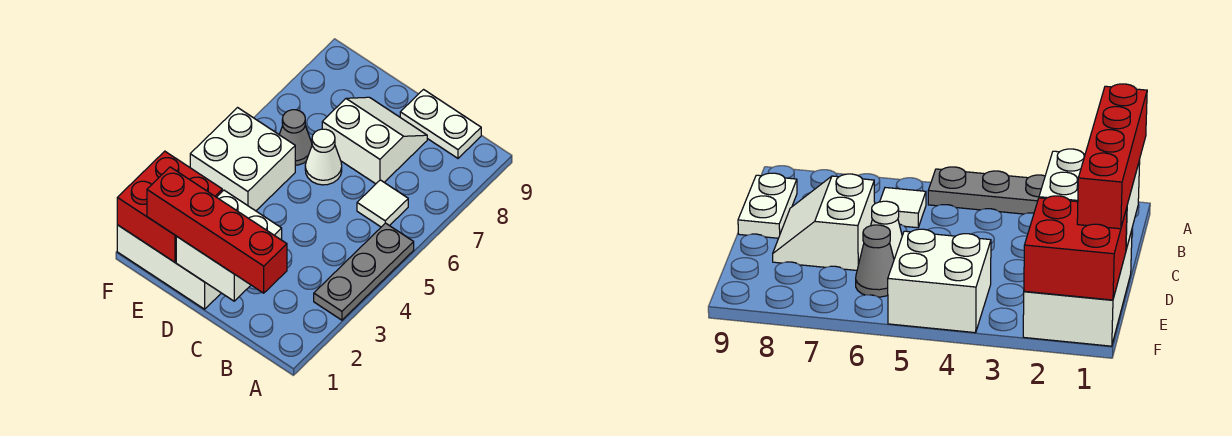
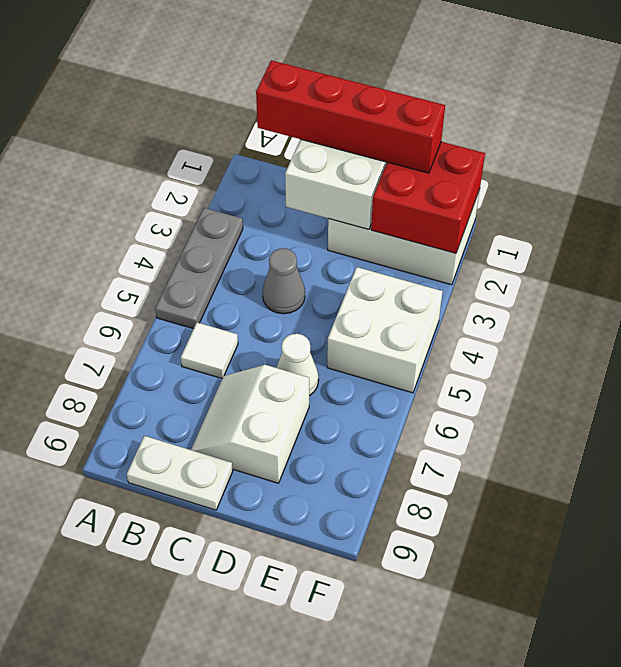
white slope C7:D8 level 1 top 7 -> white slope C7:D8 level 1 top D
grey cone E6 level 1 -> grey cone C4 level 1

